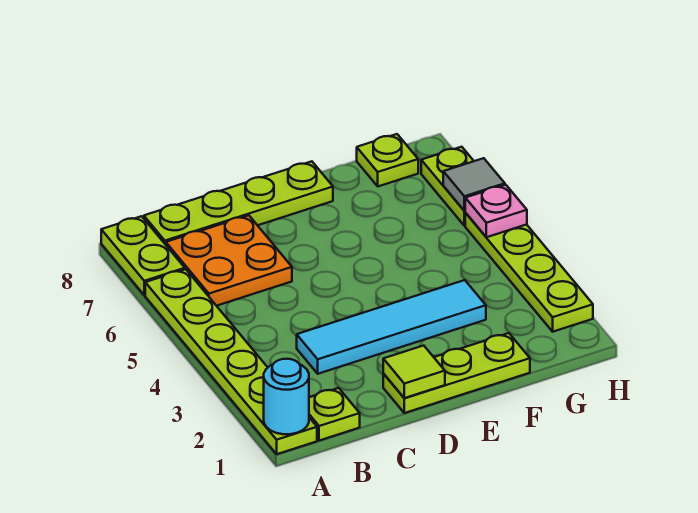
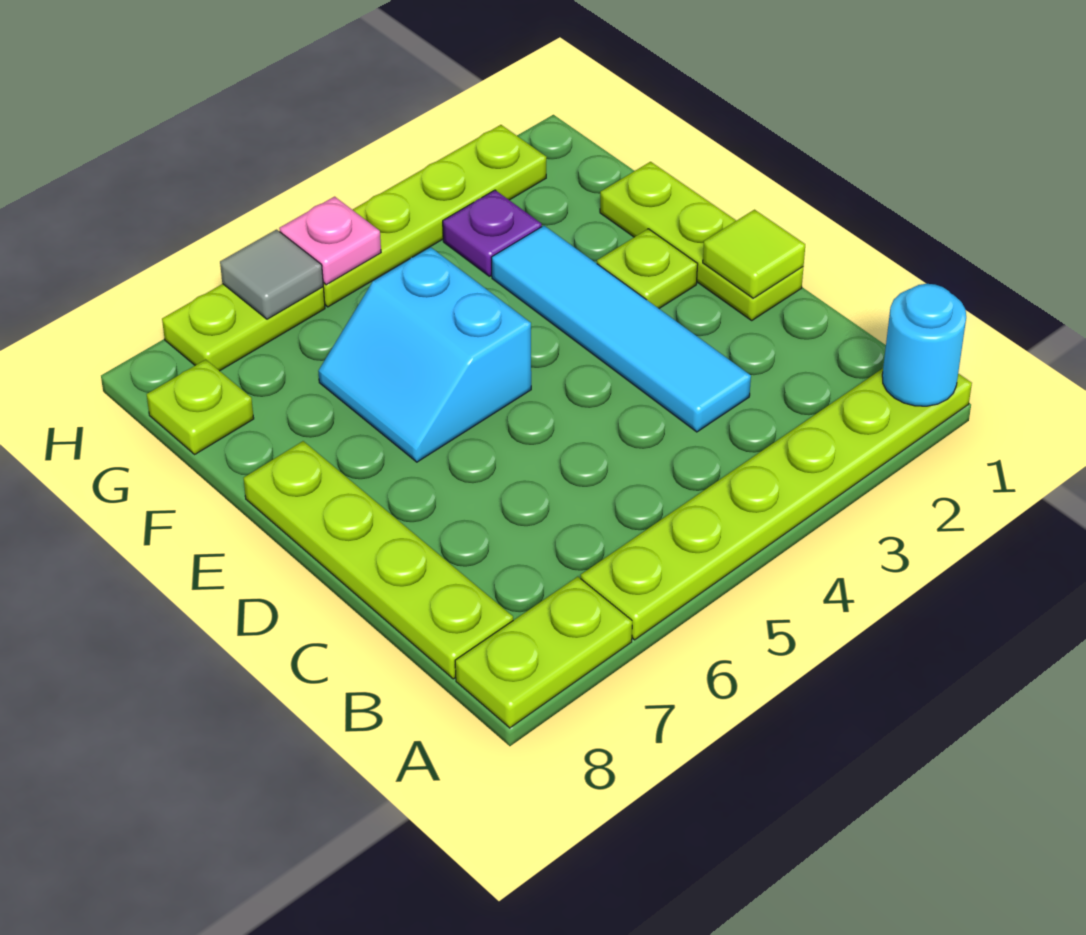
lime plate B1 level 1 -> lime plate E2 level 1
orange plate B6:C7 level 1 -> none
none -> cyan slope E5:F6 level 1 top 5
none -> purple plate G3 level 1

